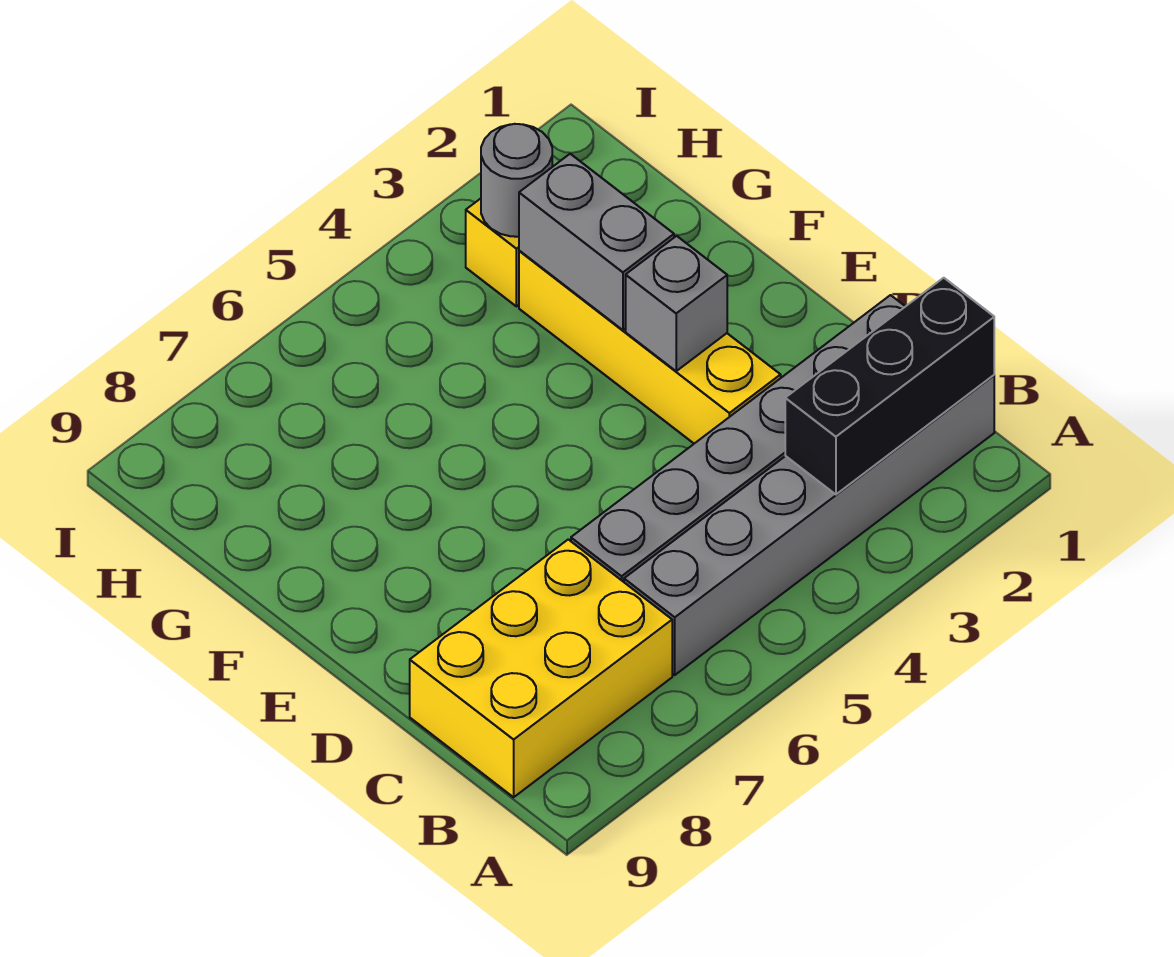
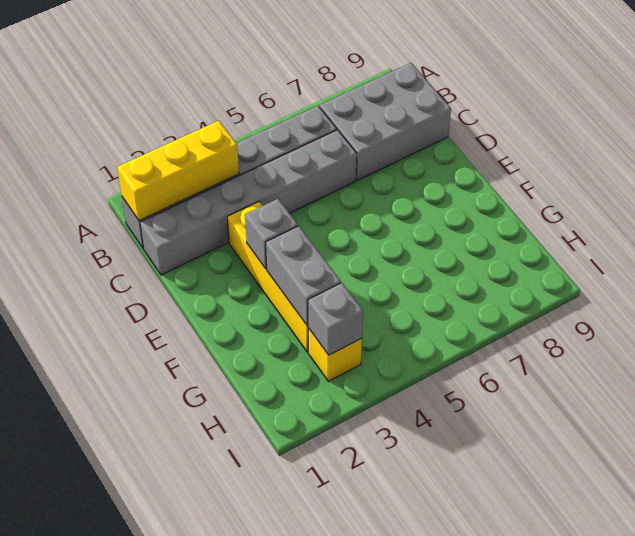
black brick B1:B3 level 2 -> yellow brick B1:B3 level 2
yellow brick B7:C9 level 1 -> grey brick B7:C9 level 1
grey round brick H3 level 2 -> grey brick H3 level 2

